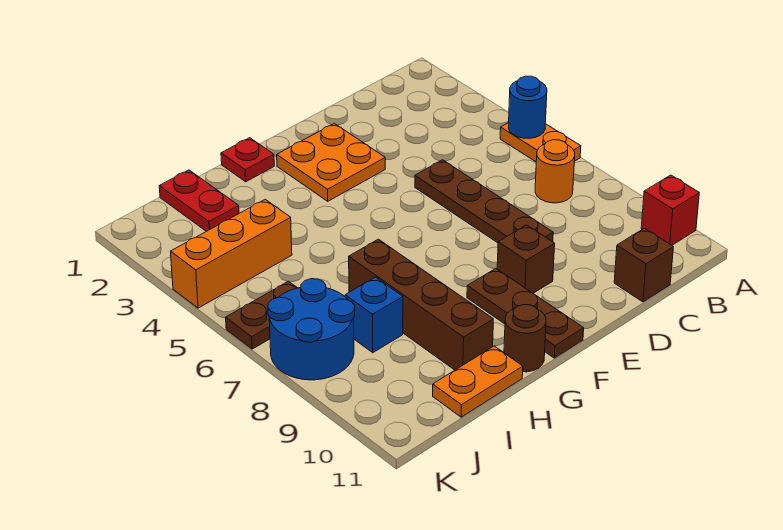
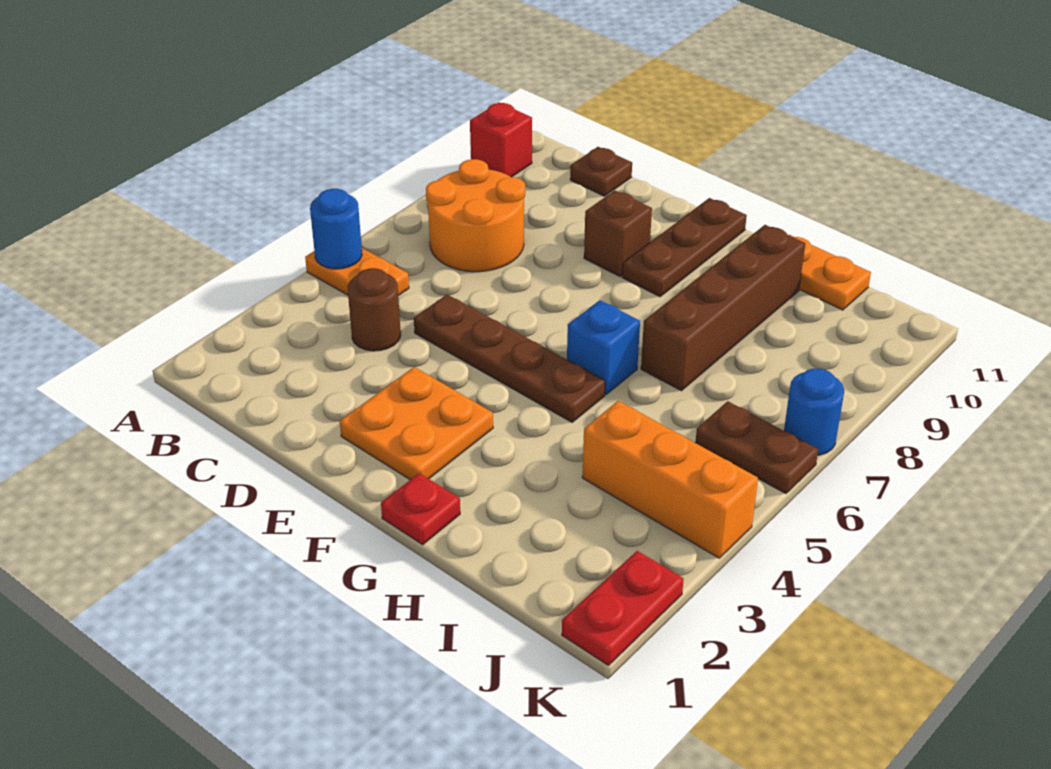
orange plate A5:A6 level 1 -> orange plate A5:B5 level 1
orange round brick B7 level 1 -> orange round brick B7:C8 level 1
brown brick C11 level 1 -> brown plate C11 level 1
brown plate D5:D8 level 1 -> brown plate D5:G5 level 1
brown round brick G11 level 1 -> brown round brick C4 level 1
red plate I1:I2 level 1 -> red plate K1:K2 level 1
blue brick I8 level 1 -> blue brick G6 level 1
blue round brick J7:K8 level 1 -> blue round brick K7 level 1

